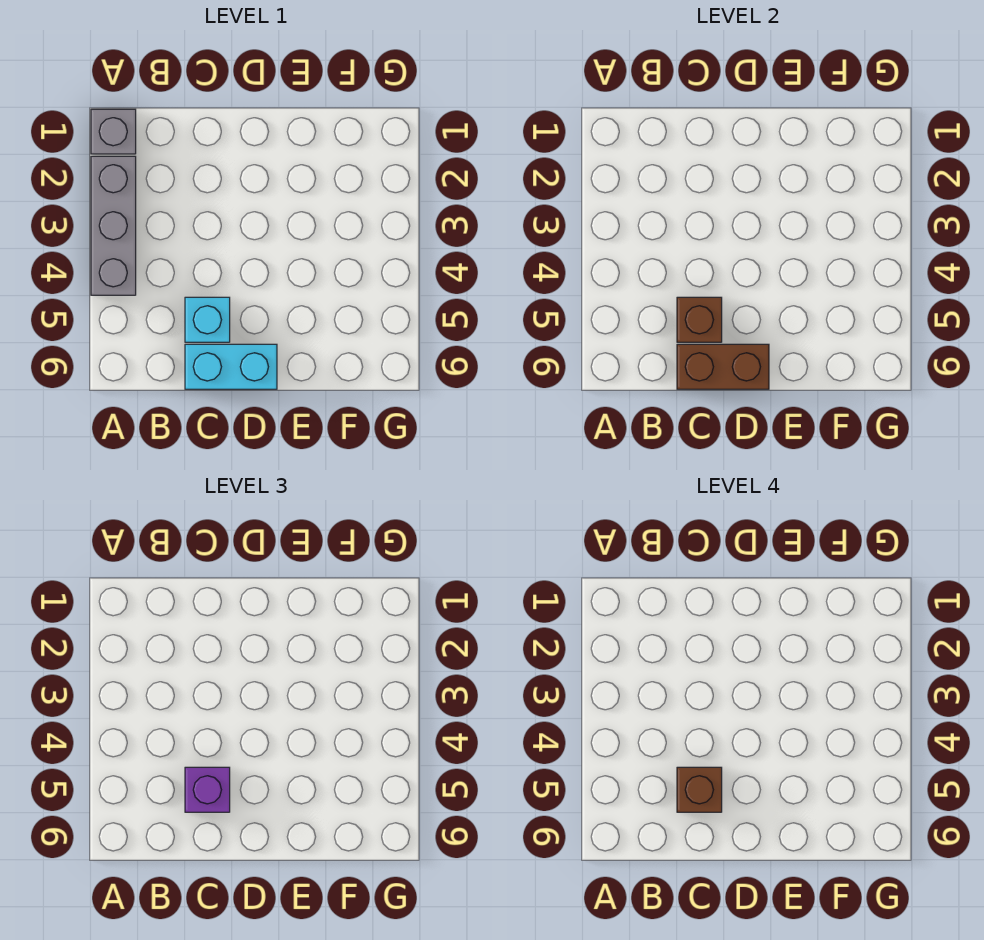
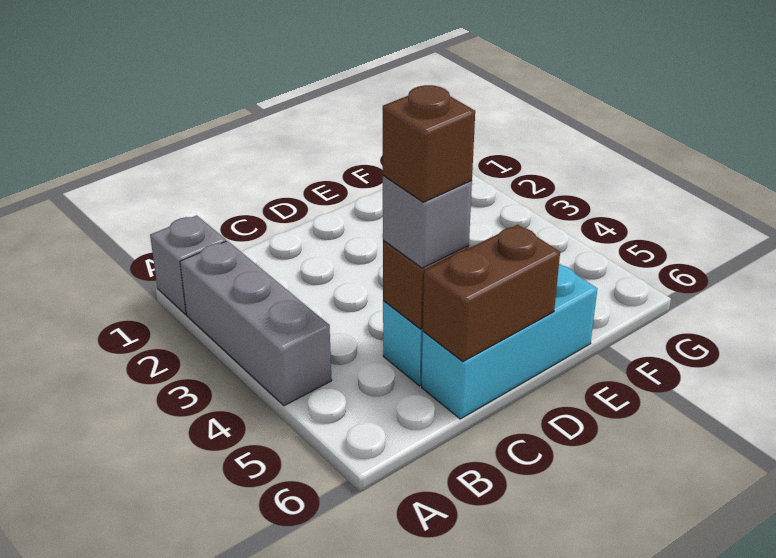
purple brick C5 level 3 -> grey brick C5 level 3
cyan brick C6:D6 level 1 -> cyan brick C6:E6 level 1

